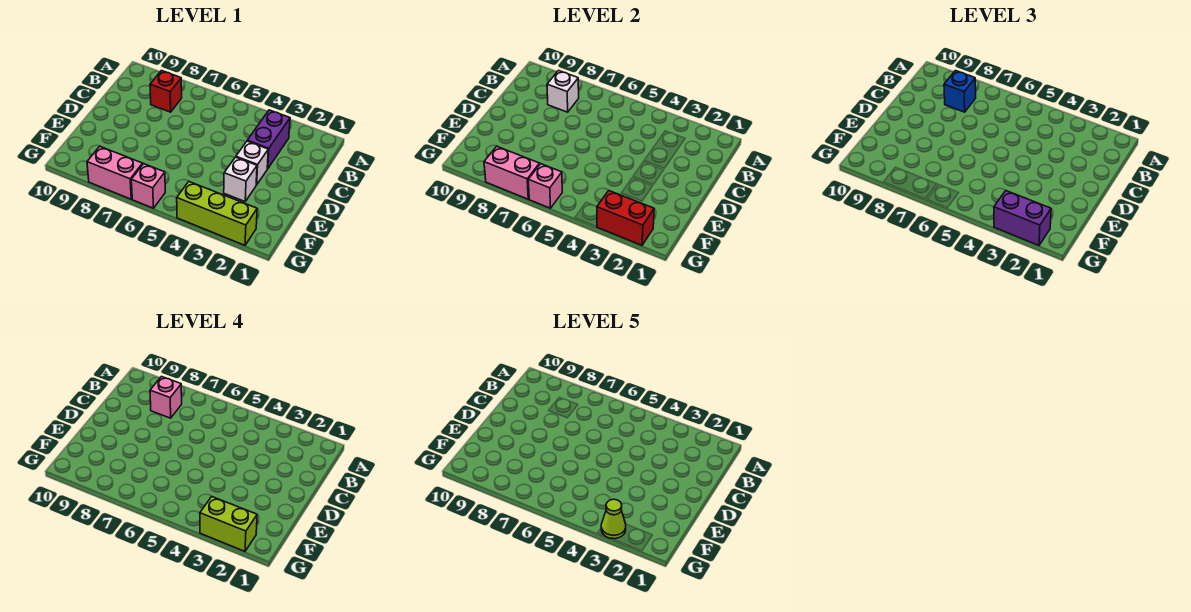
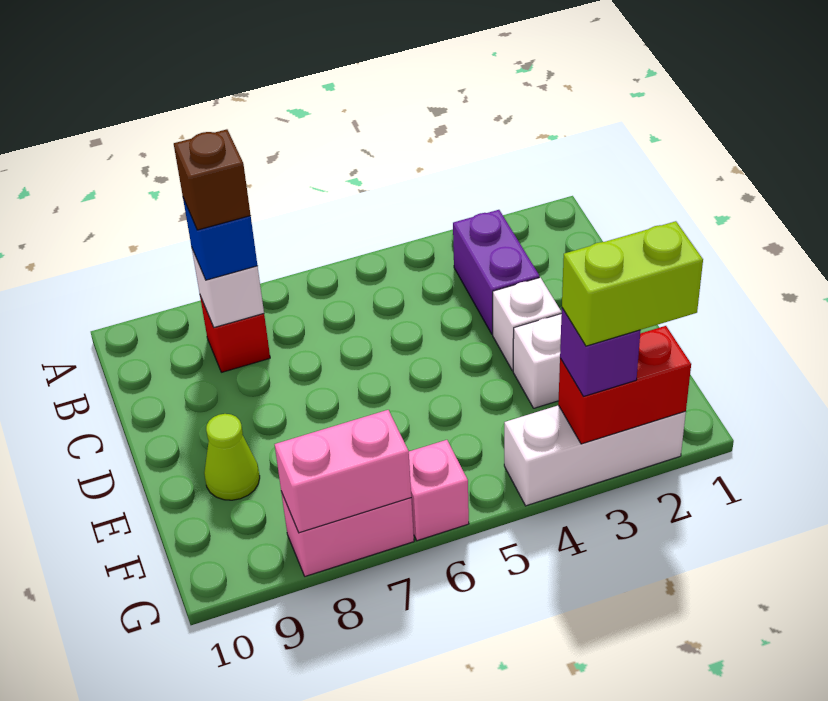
pink brick B8 level 4 -> brown brick B8 level 4
lime brick G2:G4 level 1 -> white brick G2:G4 level 1
purple brick G2:G3 level 3 -> purple brick G3 level 3
lime cone G3 level 5 -> lime cone E9 level 1
pink brick G6 level 2 -> none

